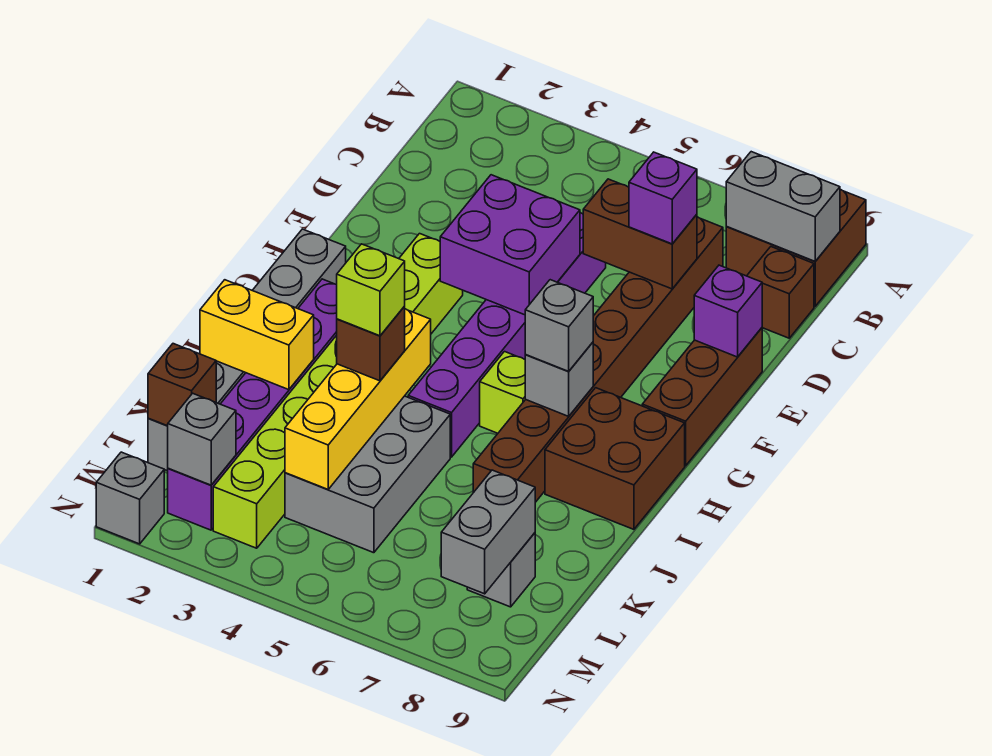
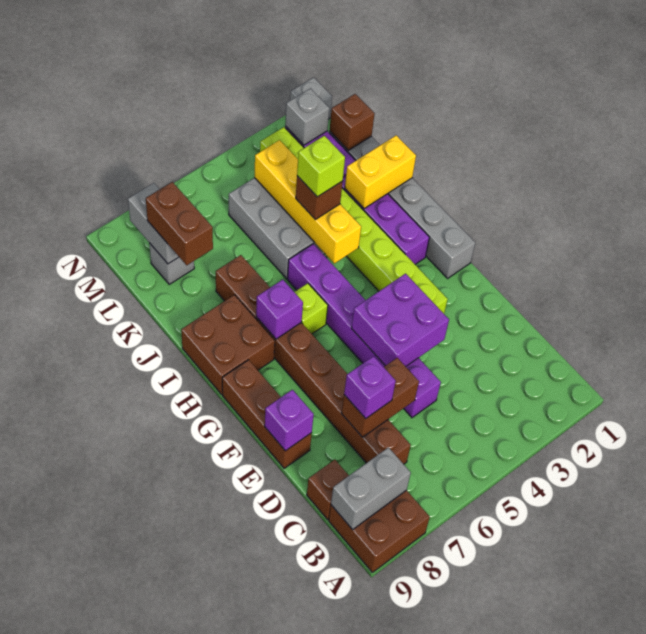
grey brick H7 level 2 -> purple brick H7 level 2
grey brick H7 level 3 -> none
none -> brown brick K8:L8 level 3

